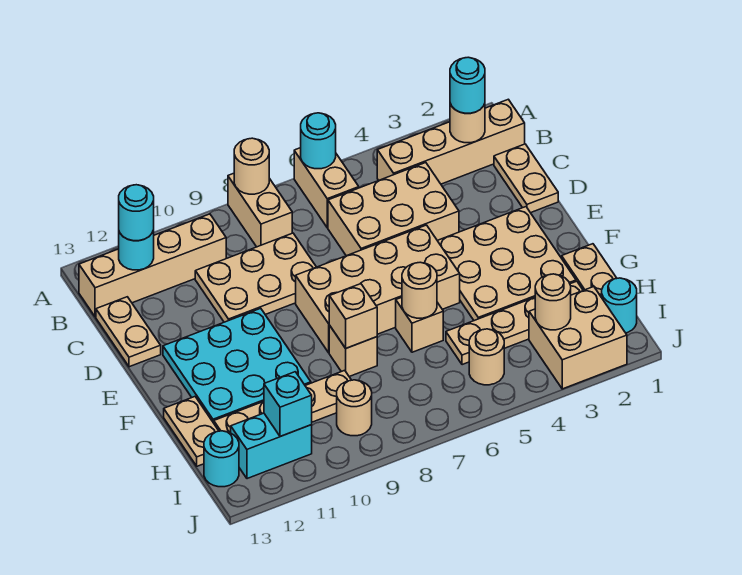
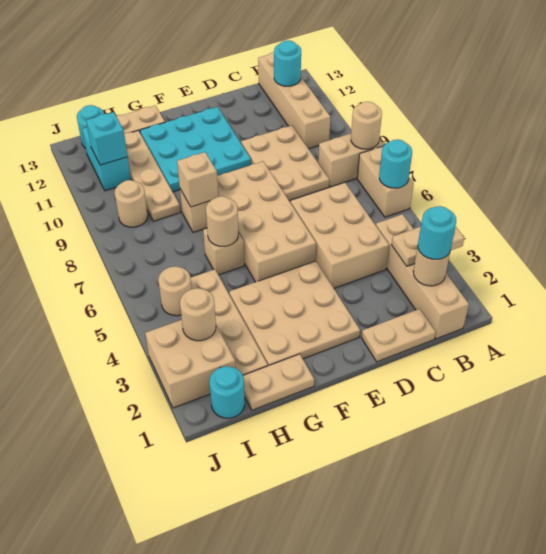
tan brick A6:B6 level 1 -> tan brick A6:A7 level 1
cyan round brick B12 level 3 -> none
tan plate C13:D13 level 1 -> tan plate A3:B3 level 2

